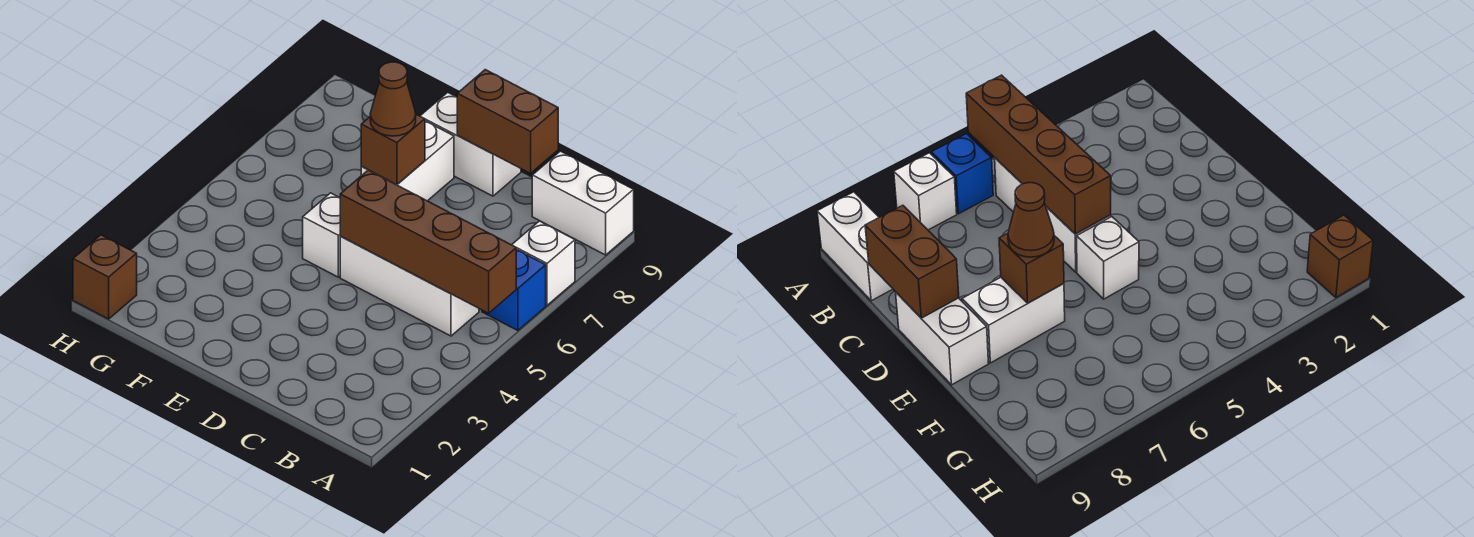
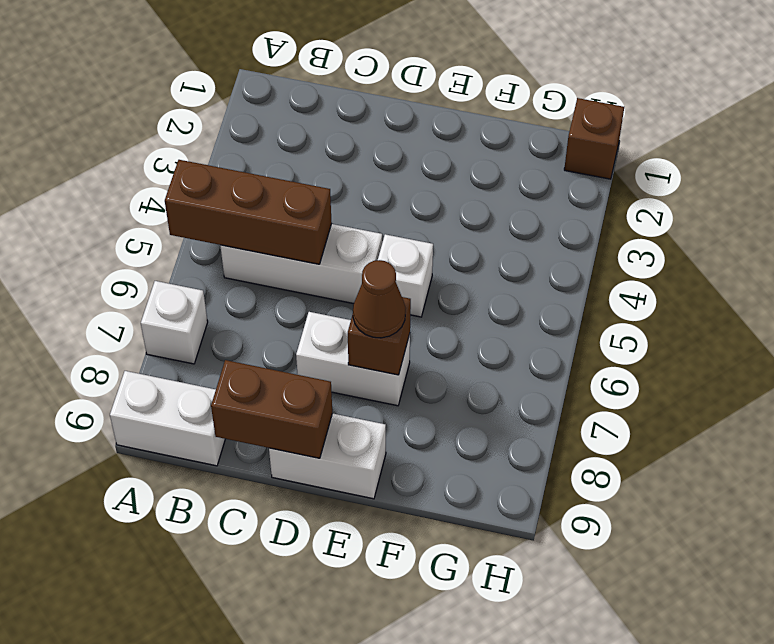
brown brick A5:D5 level 2 -> brown brick A5:C5 level 2
blue brick A6 level 1 -> none
white brick E7:E8 level 1 -> white brick D7:E7 level 1

